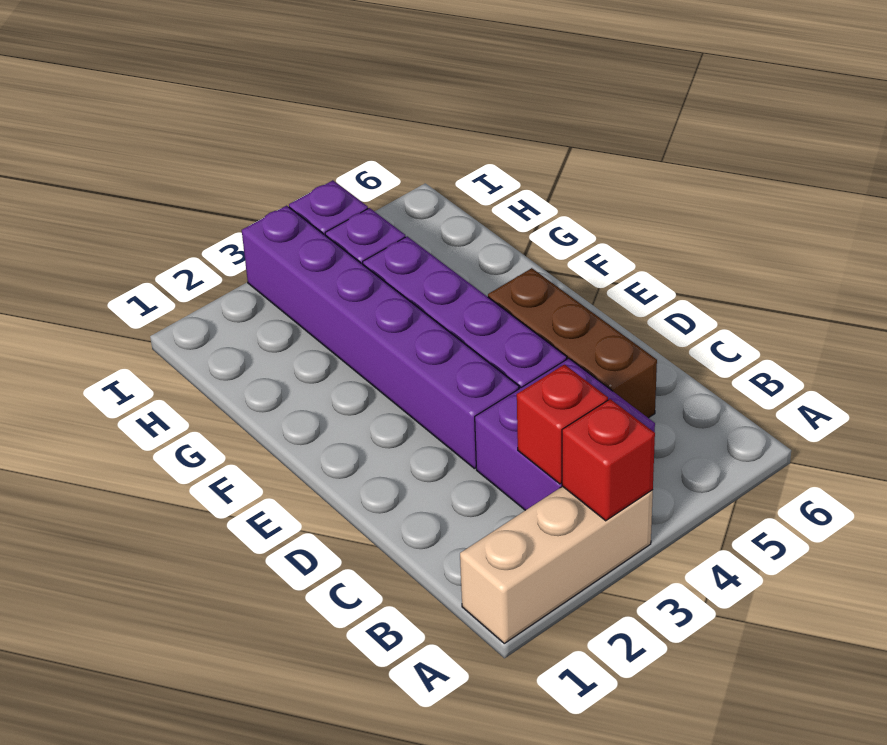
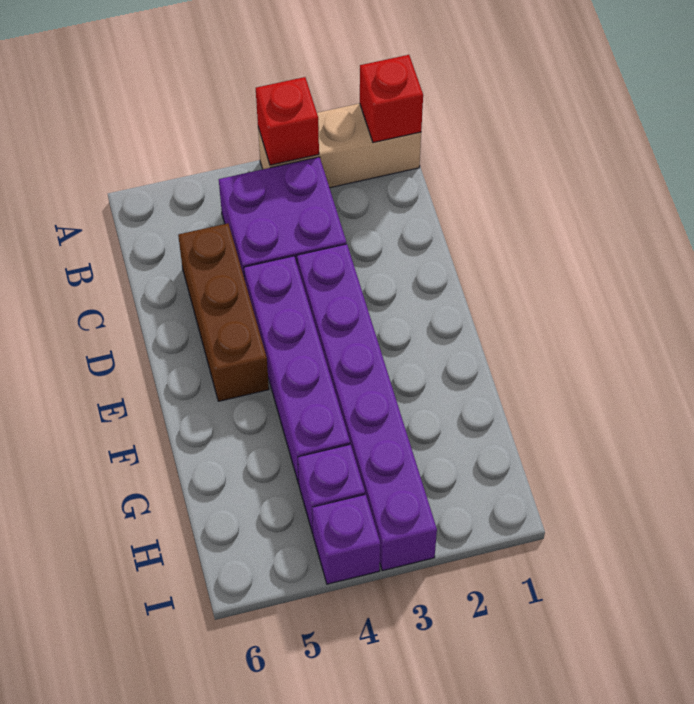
red brick B3 level 2 -> red brick A1 level 2

